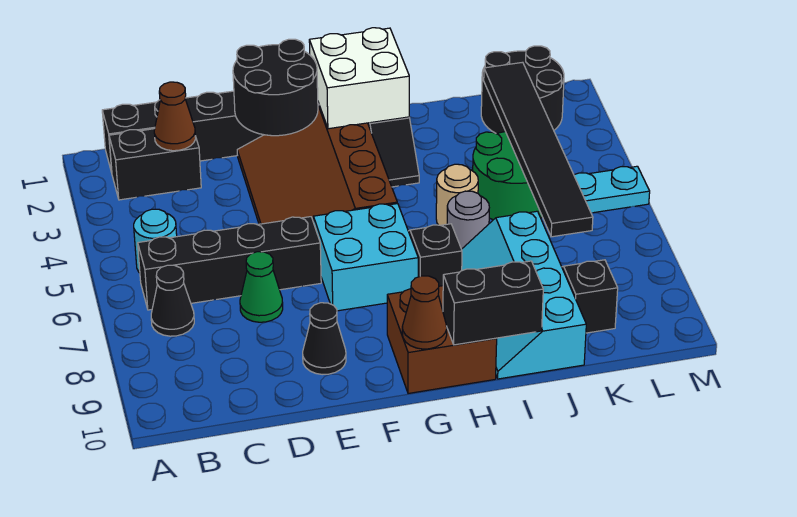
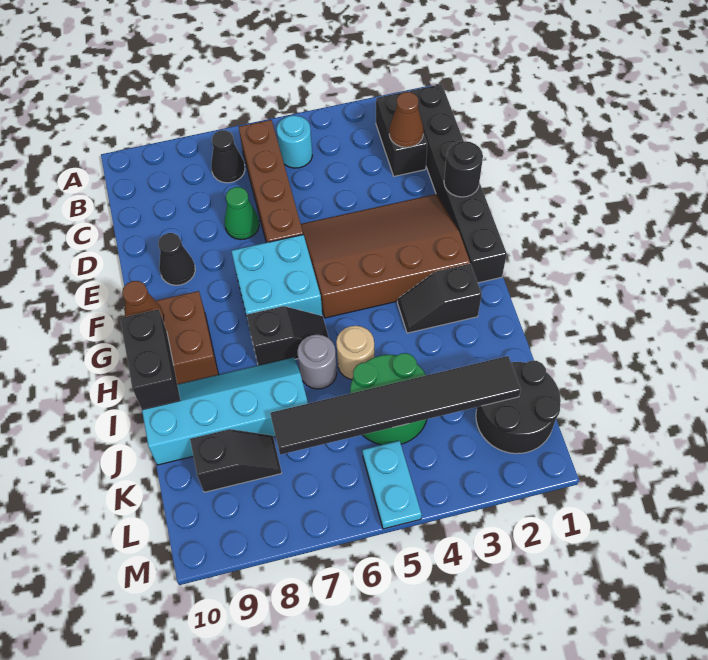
black brick B6:E6 level 1 -> brown brick B6:E6 level 1
black round brick E1:F2 level 2 -> black round brick E1 level 2
white brick G1:H2 level 2 -> none

